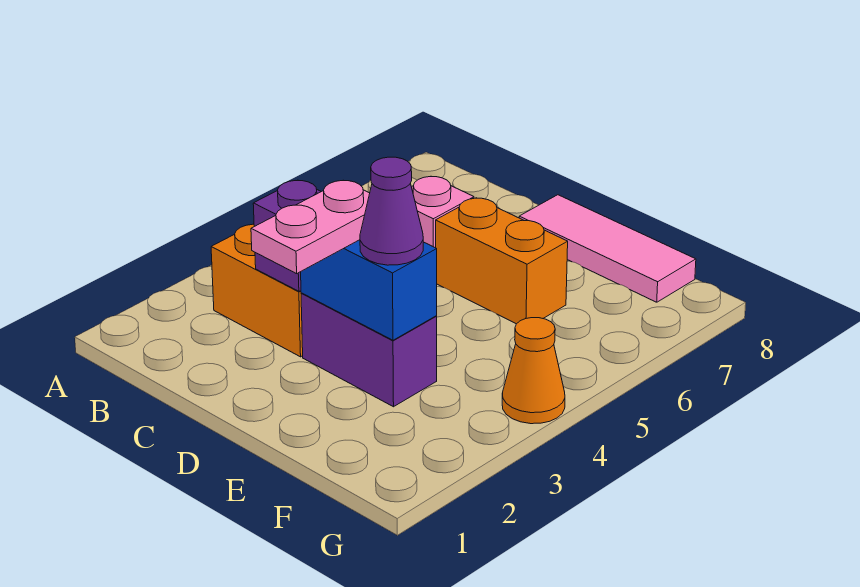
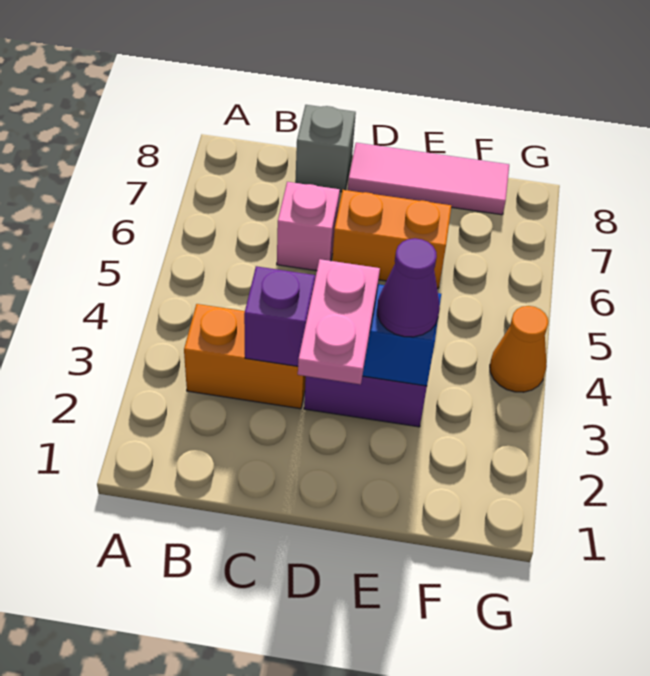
none -> grey brick C8 level 1

